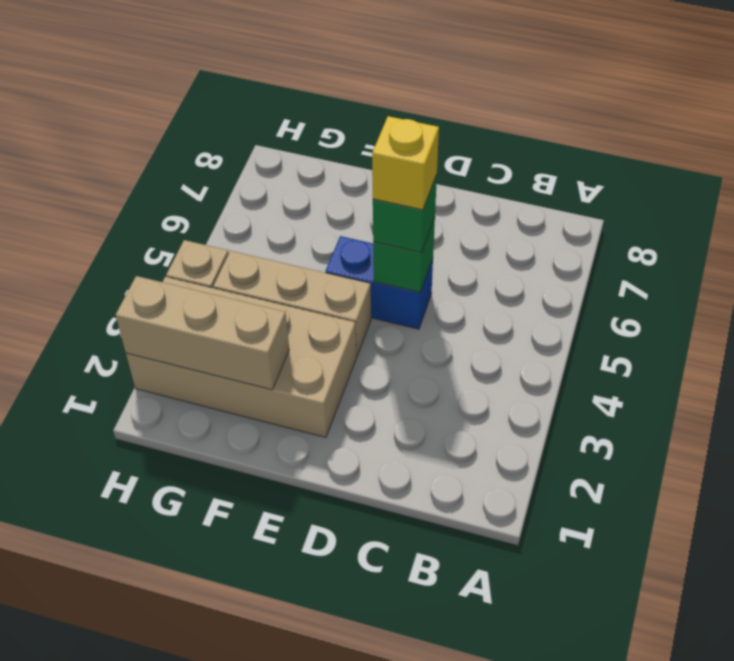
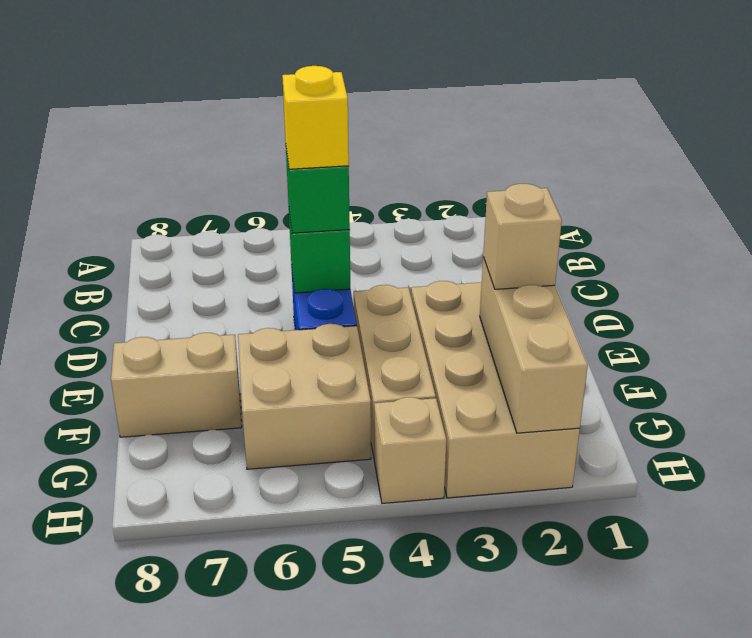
none -> tan brick F2 level 3
none -> tan brick F5:G6 level 1
none -> tan brick F7:F8 level 1

